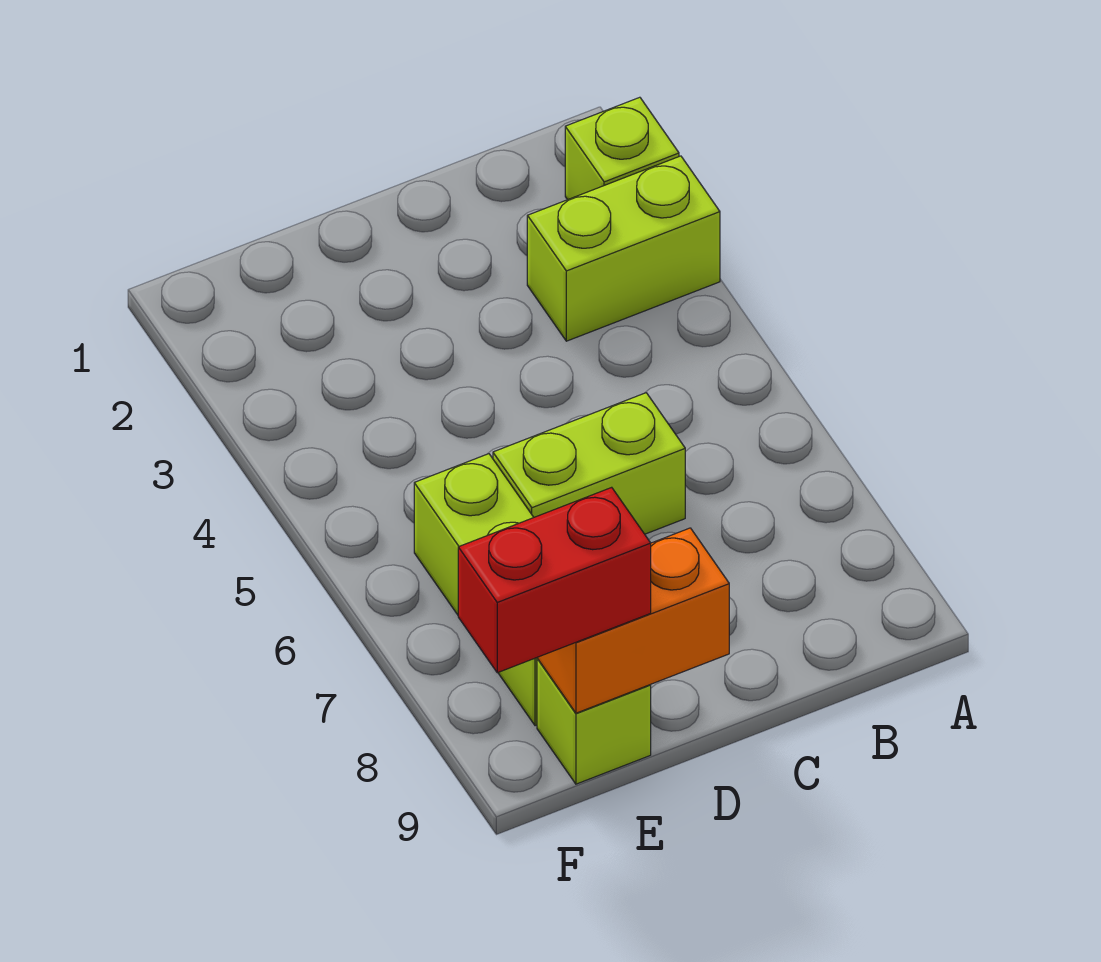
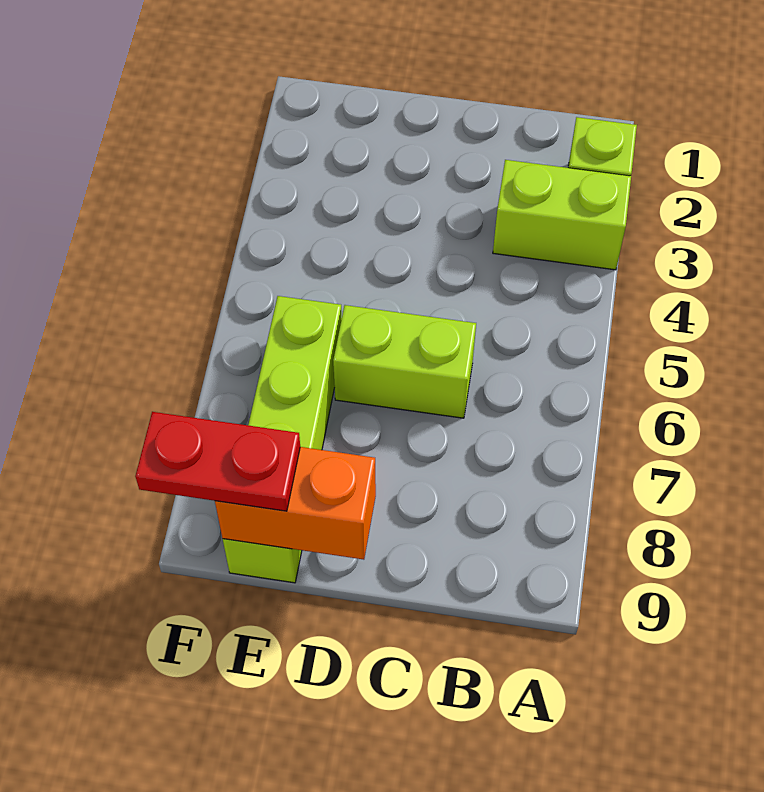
red brick E9:F9 level 3 -> red plate E9:F9 level 3

